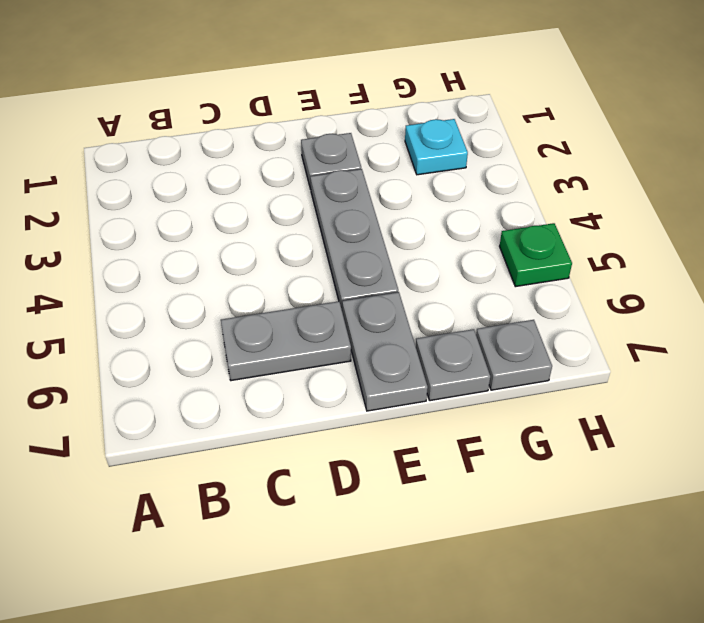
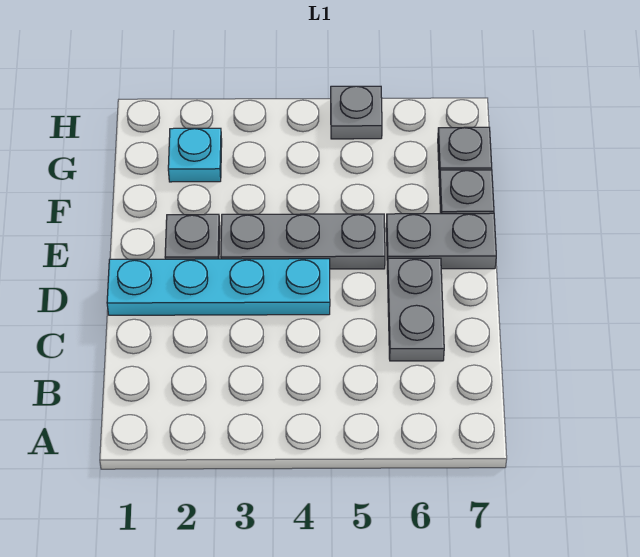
none -> cyan plate D1:D4 level 1
green plate H5 level 1 -> grey plate H5 level 1

